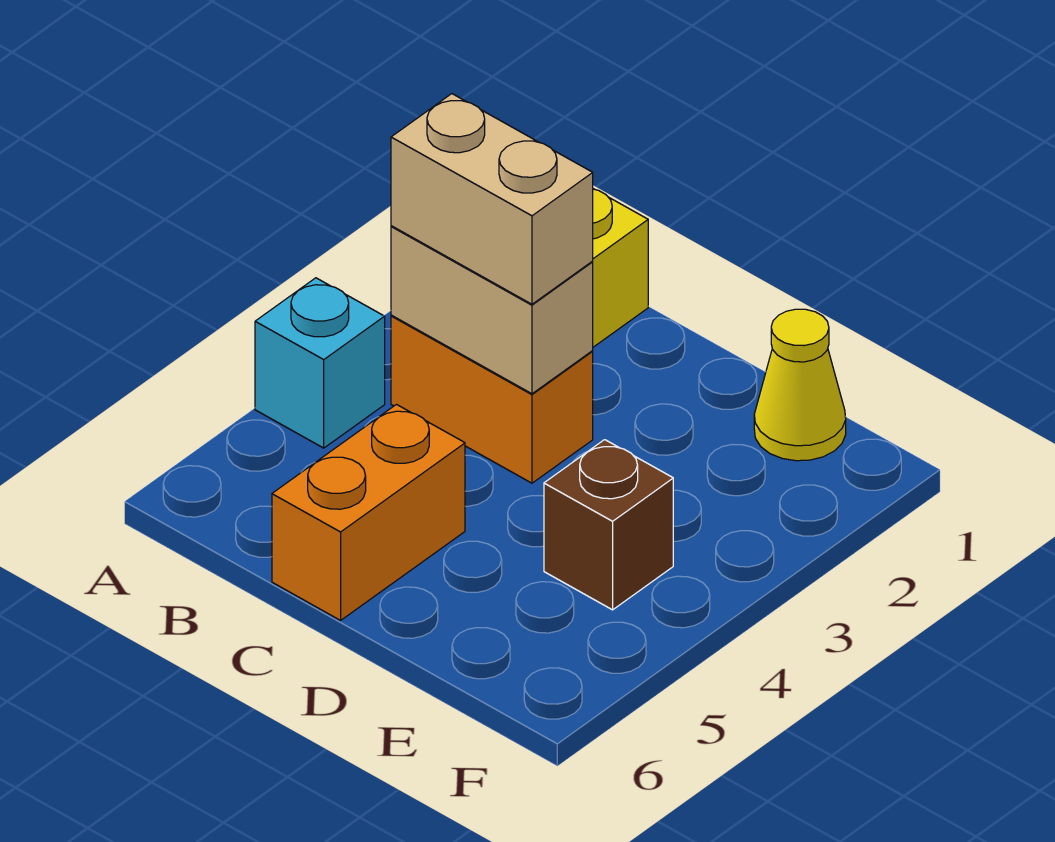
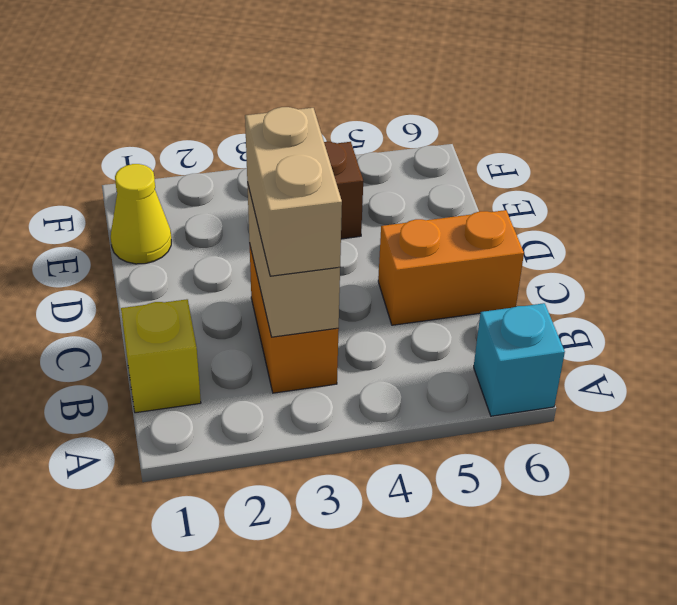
cyan brick A4 level 1 -> cyan brick A6 level 1

